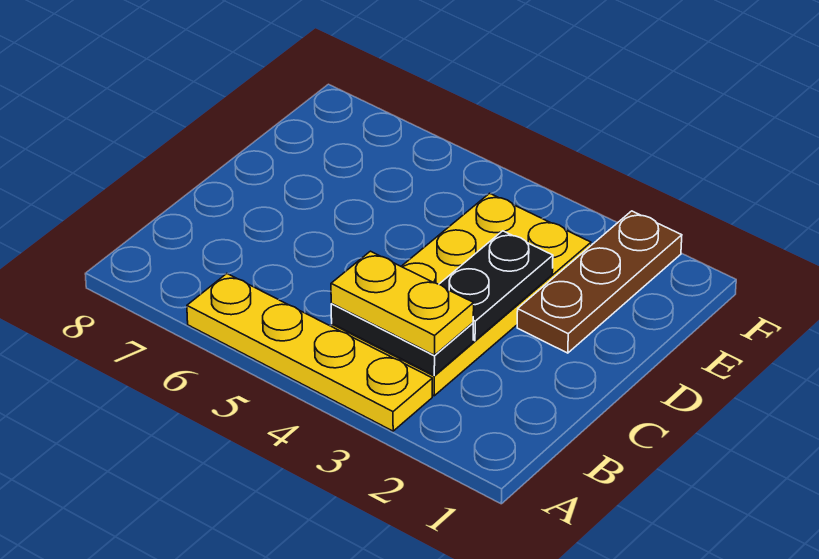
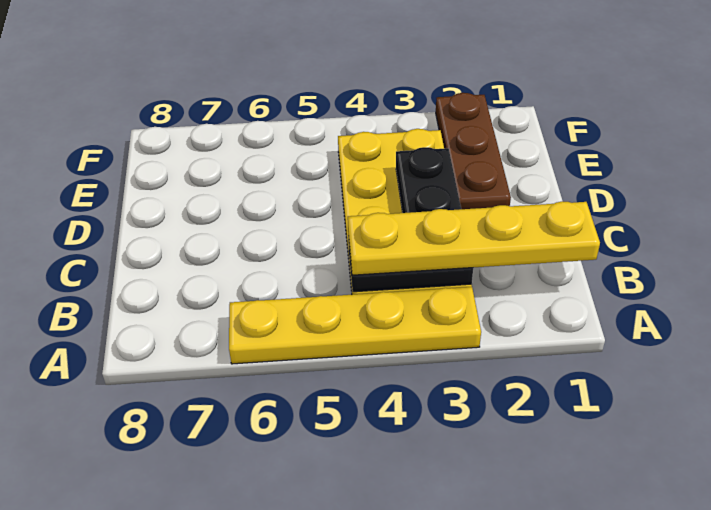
yellow plate B3:B4 level 3 -> yellow plate B1:B4 level 3

